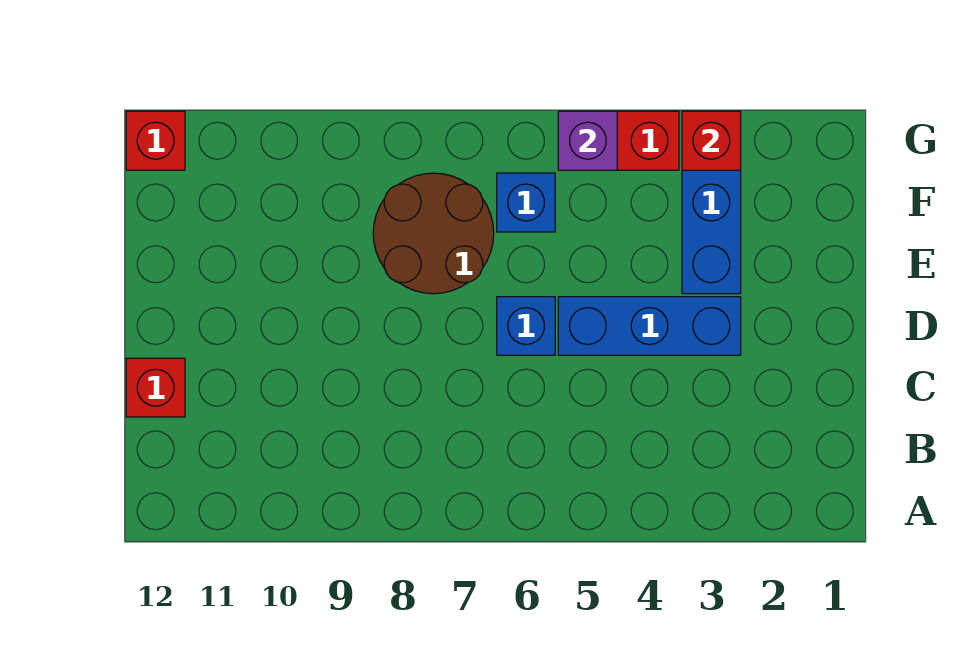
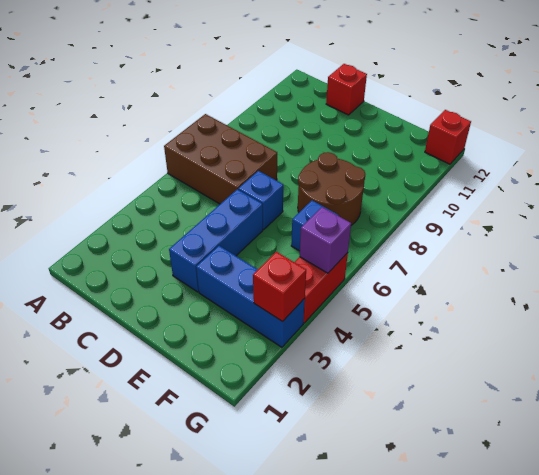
none -> brown brick A6:C7 level 1

